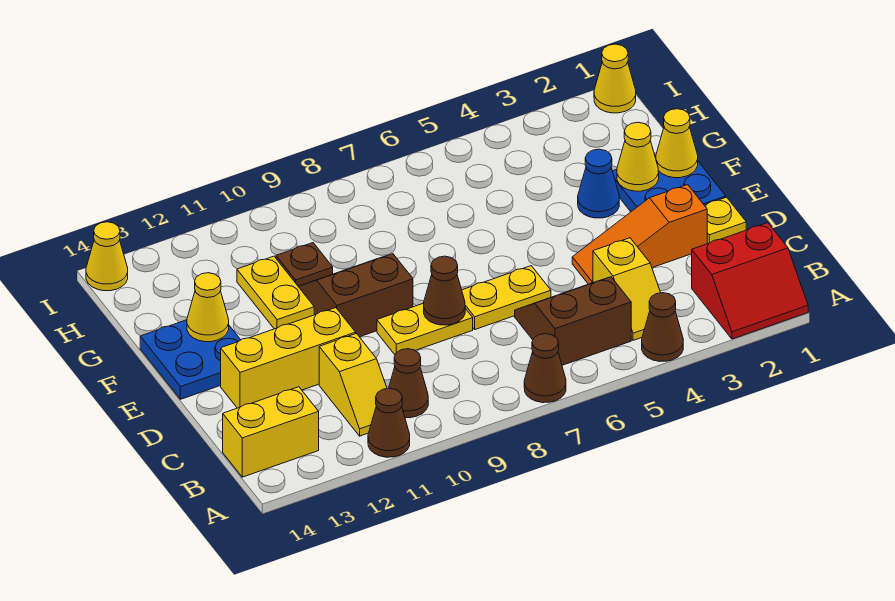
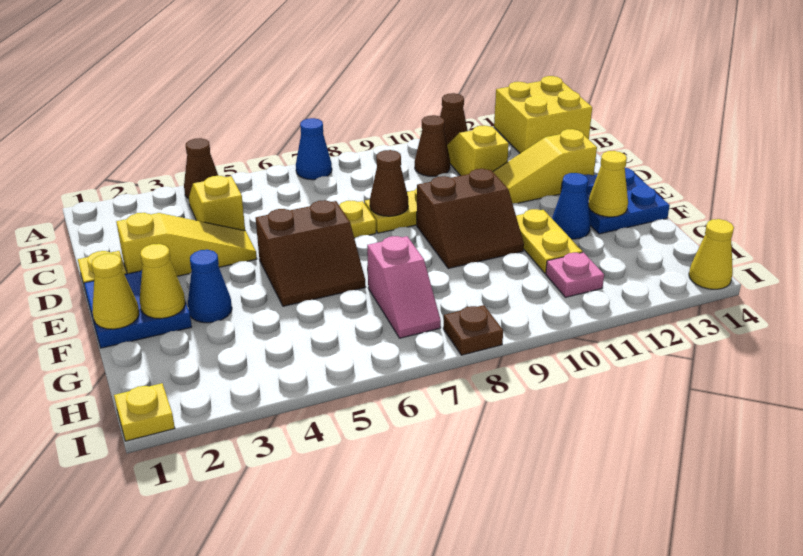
red slope A1:B2 level 1 top B -> none
brown cone A7 level 1 -> blue cone A7 level 1
brown slope B5:C6 level 1 top B -> brown slope E5:F6 level 1 top E
yellow brick B13:B14 level 1 -> yellow brick A13:B14 level 1
orange slope D2:D4 level 1 top 2 -> yellow slope D2:D4 level 1 top 2
yellow brick D11:D13 level 1 -> yellow slope D11:D13 level 1 top 13
none -> blue cone F12 level 1
none -> pink slope G7:H7 level 1 top G
brown plate G10 level 1 -> brown plate I8 level 1
none -> pink plate H11 level 1
yellow cone I1 level 1 -> yellow plate I1 level 1

